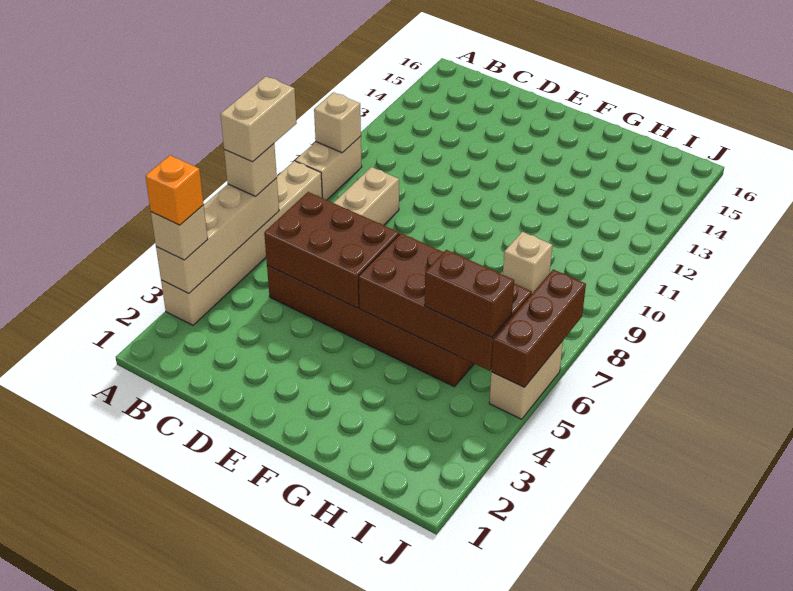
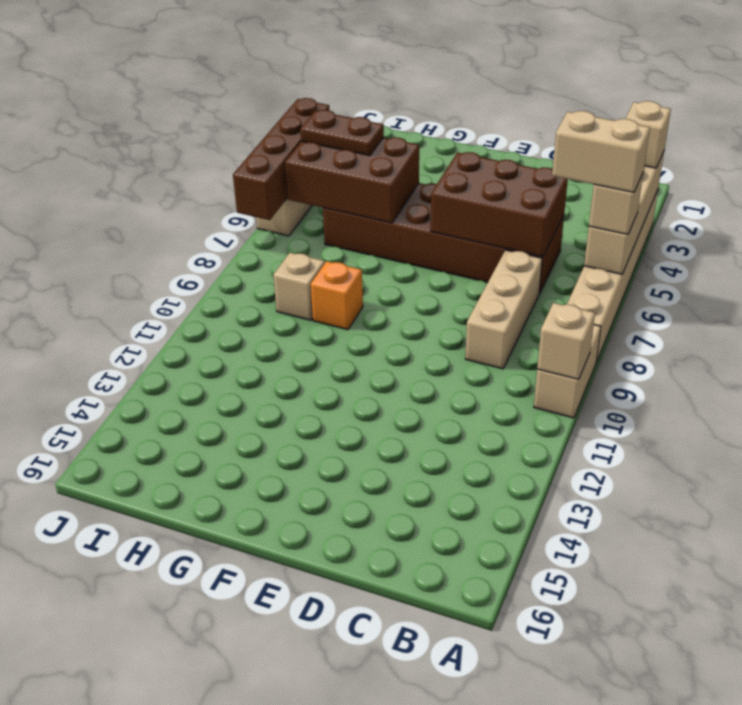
orange brick A3 level 4 -> orange brick G9 level 1
tan brick A6:A7 level 4 -> tan brick A6:B6 level 4
brown brick F5:I6 level 2 -> brown brick G5:I6 level 2
brown brick H5:I5 level 3 -> brown plate H5:I5 level 3
brown brick J5:J7 level 2 -> brown brick J4:J7 level 2

